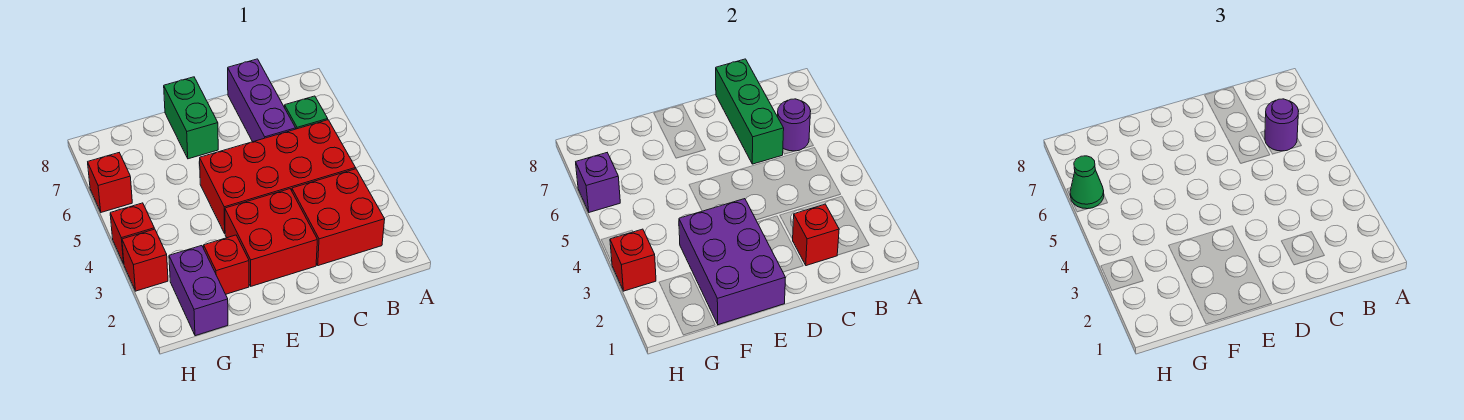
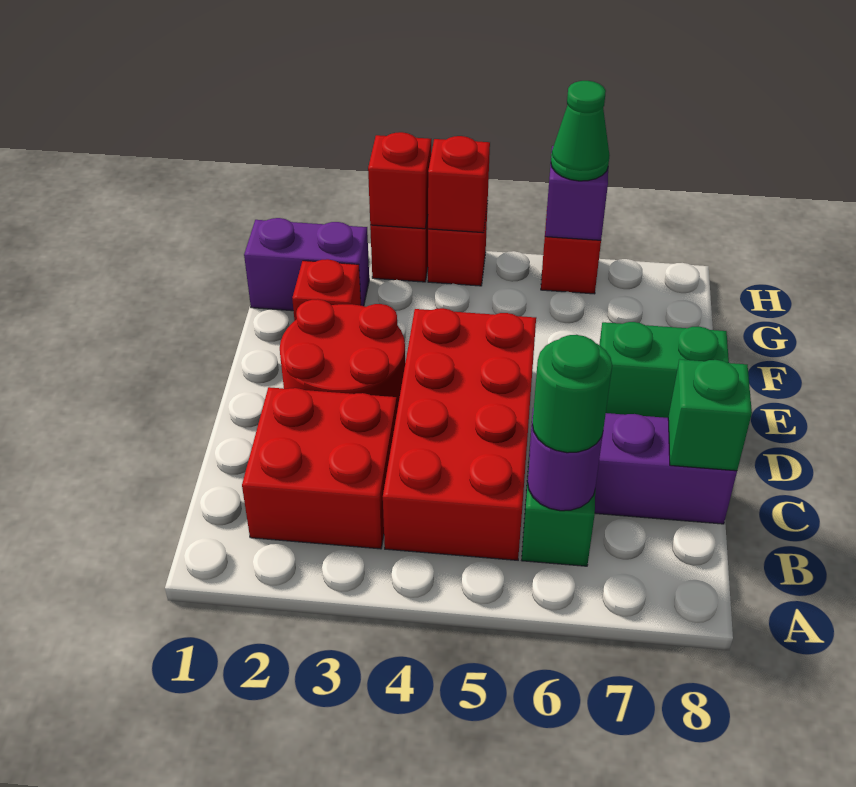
purple round brick B6 level 3 -> green round brick B6 level 3
red brick C2 level 2 -> red brick H4 level 2
green brick C6:C8 level 2 -> green brick C8 level 2
red brick D2:E3 level 1 -> red round brick D2:E3 level 1
purple brick E1:F3 level 2 -> none

